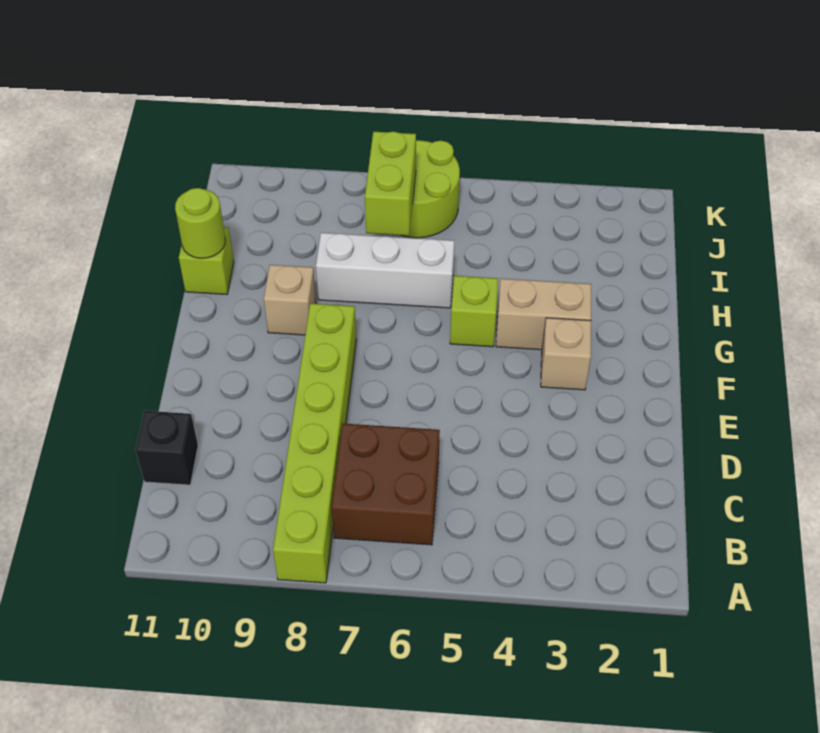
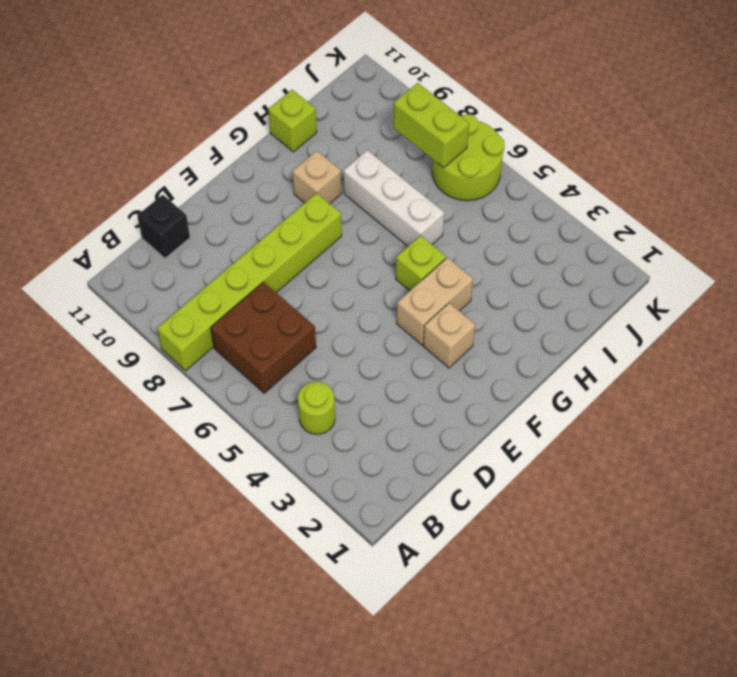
tan brick G3:G4 level 1 -> tan brick F4:G4 level 1
lime round brick H11 level 2 -> lime round brick B4 level 1
lime brick I7:J7 level 2 -> lime brick J7:J8 level 2

